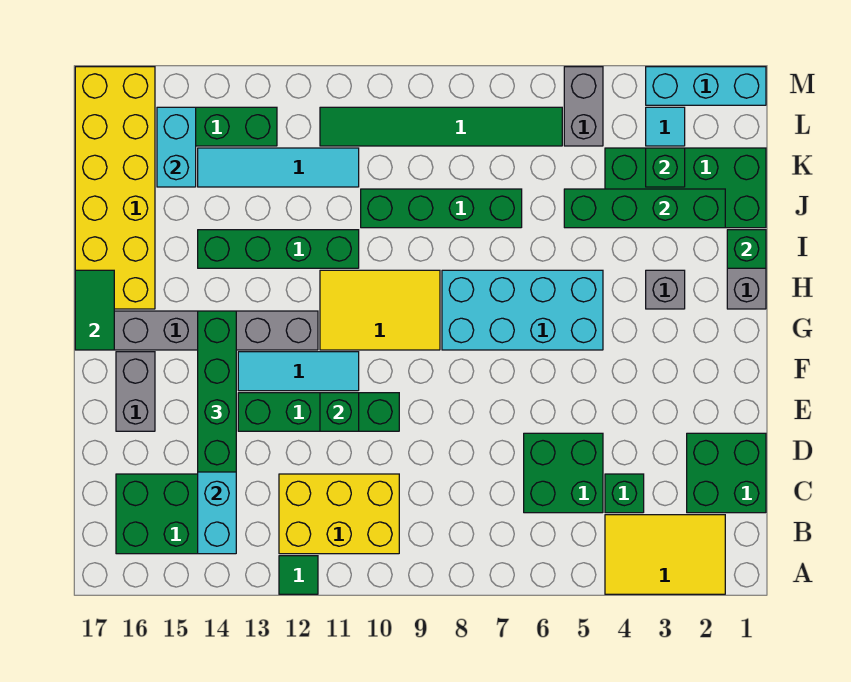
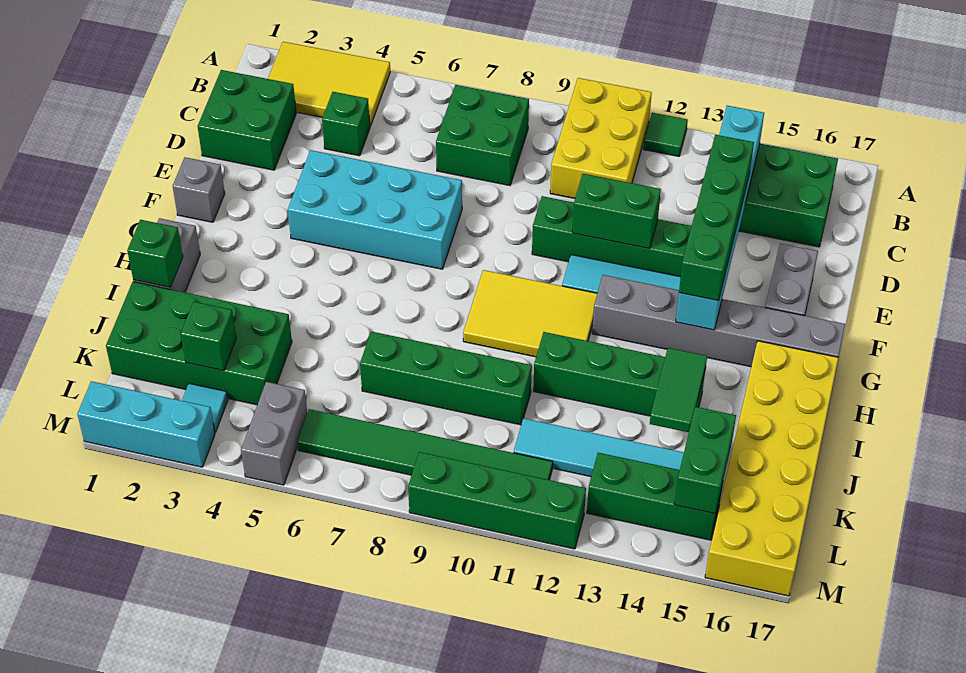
yellow brick B10:C12 level 1 -> yellow brick A10:C11 level 1
green brick C5:D6 level 1 -> green brick B7:C8 level 1
green brick E11 level 2 -> green brick E11:E12 level 2
cyan brick G5:H8 level 1 -> cyan brick E4:F7 level 1
green tile G17:H17 level 2 -> green tile I14:J14 level 2
grey brick H3 level 1 -> grey brick F1 level 1
green brick J2:J5 level 2 -> green brick M9:M12 level 1
cyan brick K15:L15 level 2 -> green brick K15:L15 level 2

